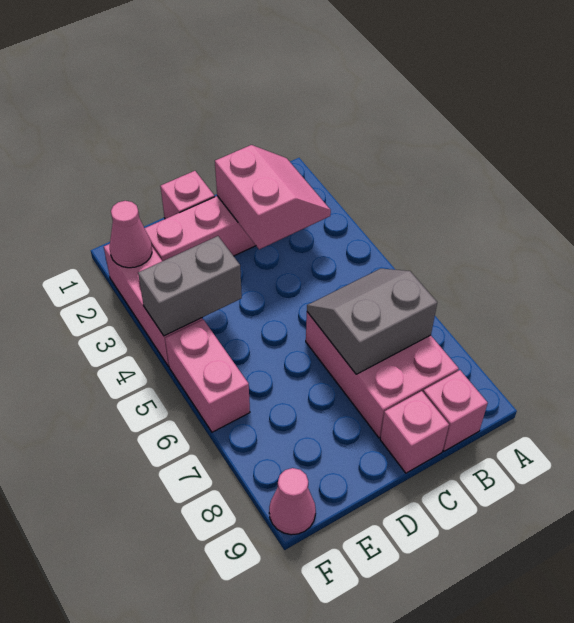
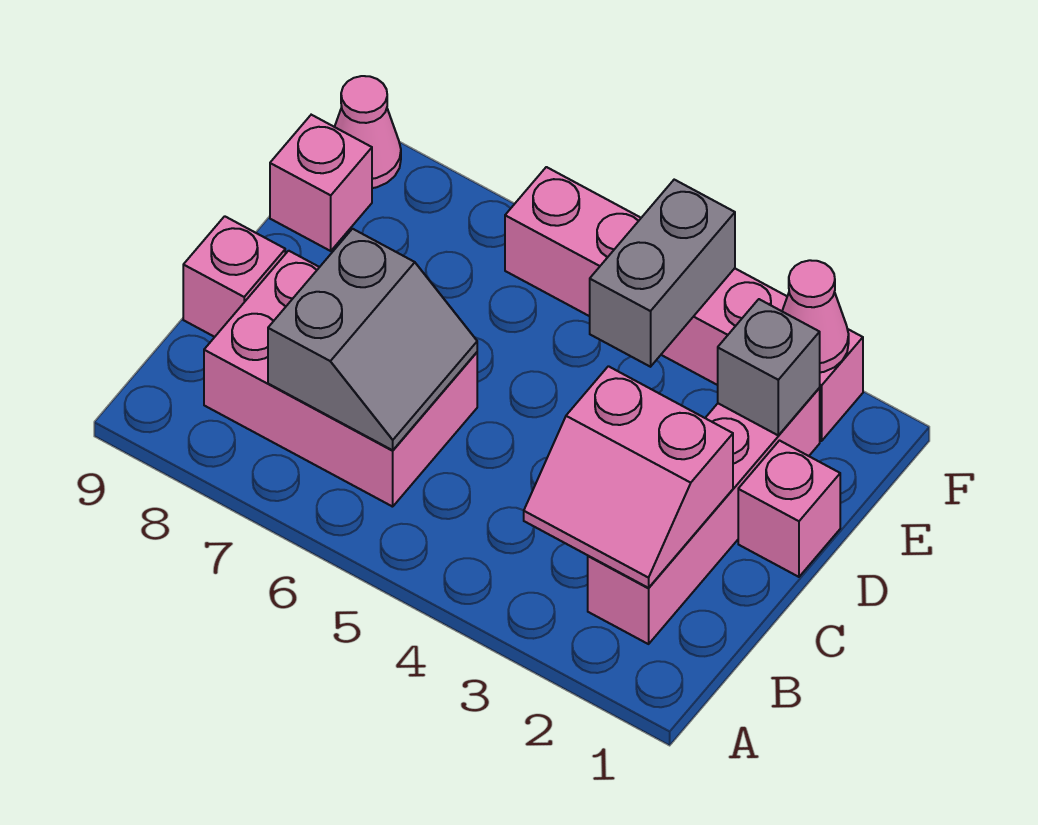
pink brick B9 level 1 -> pink brick E9 level 1
none -> grey brick E2 level 2

